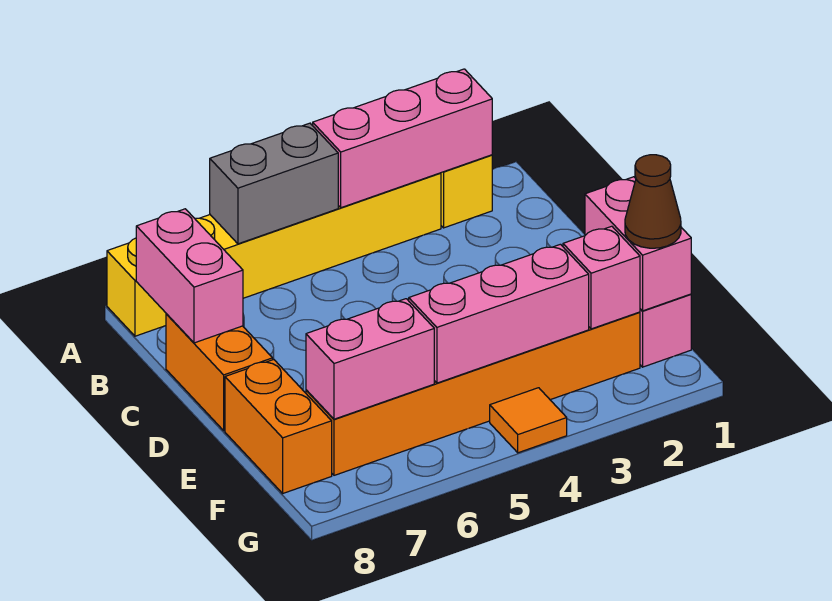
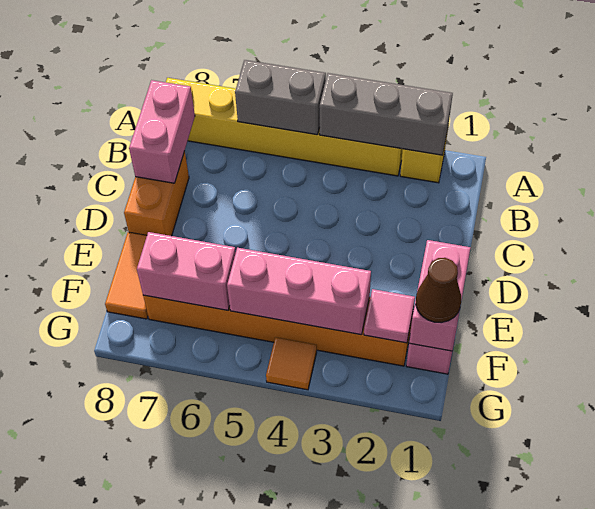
pink brick A2:A4 level 2 -> grey brick A2:A4 level 2
orange brick E8:F8 level 1 -> orange tile E8:F8 level 1
pink brick F2 level 2 -> pink tile F2 level 2

